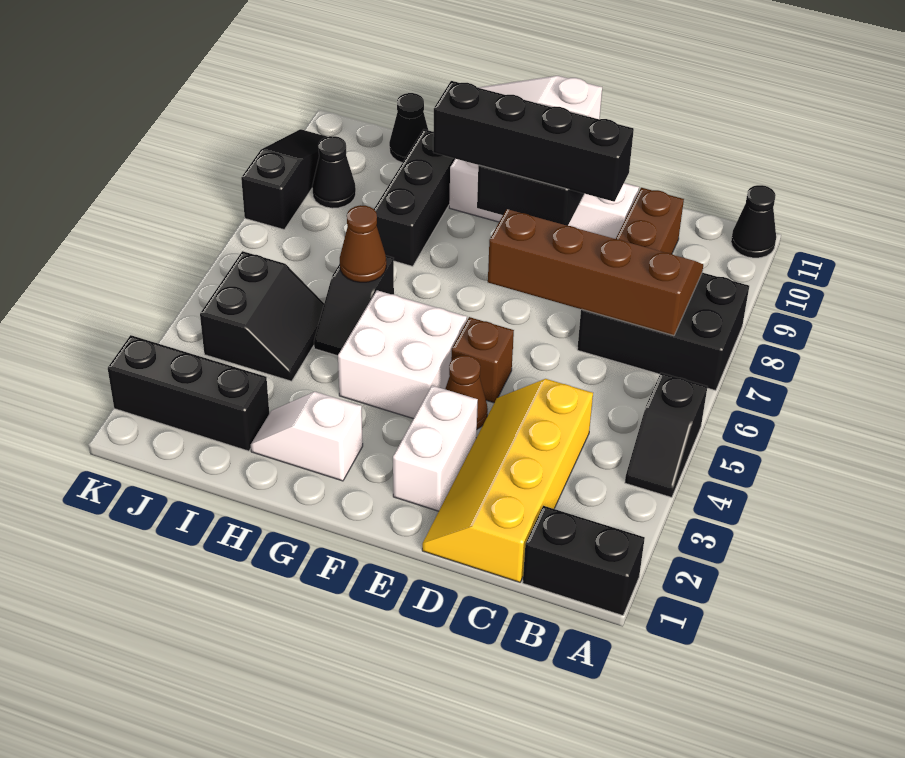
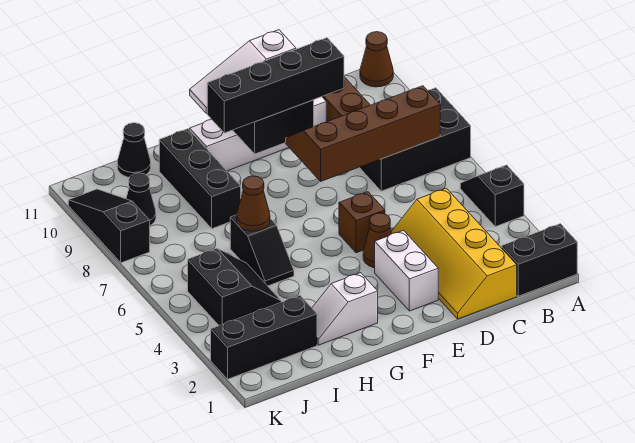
black slope A4:A5 level 1 top 5 -> black slope A4:A5 level 1 top 4
black cone A11 level 1 -> brown cone A11 level 1
white brick F4:G5 level 1 -> none

